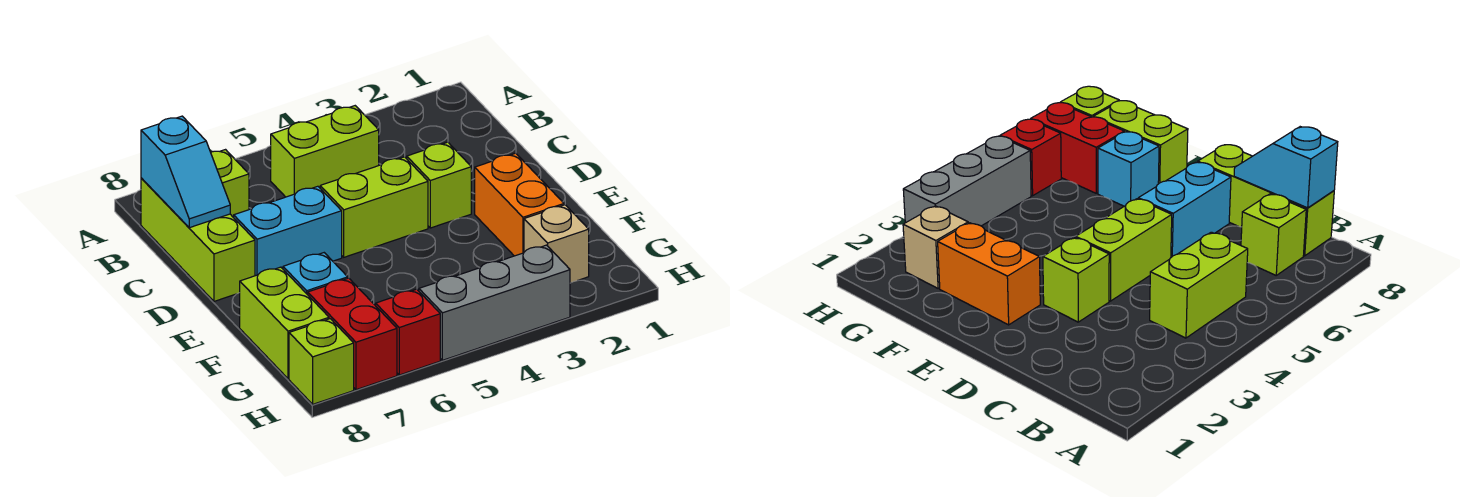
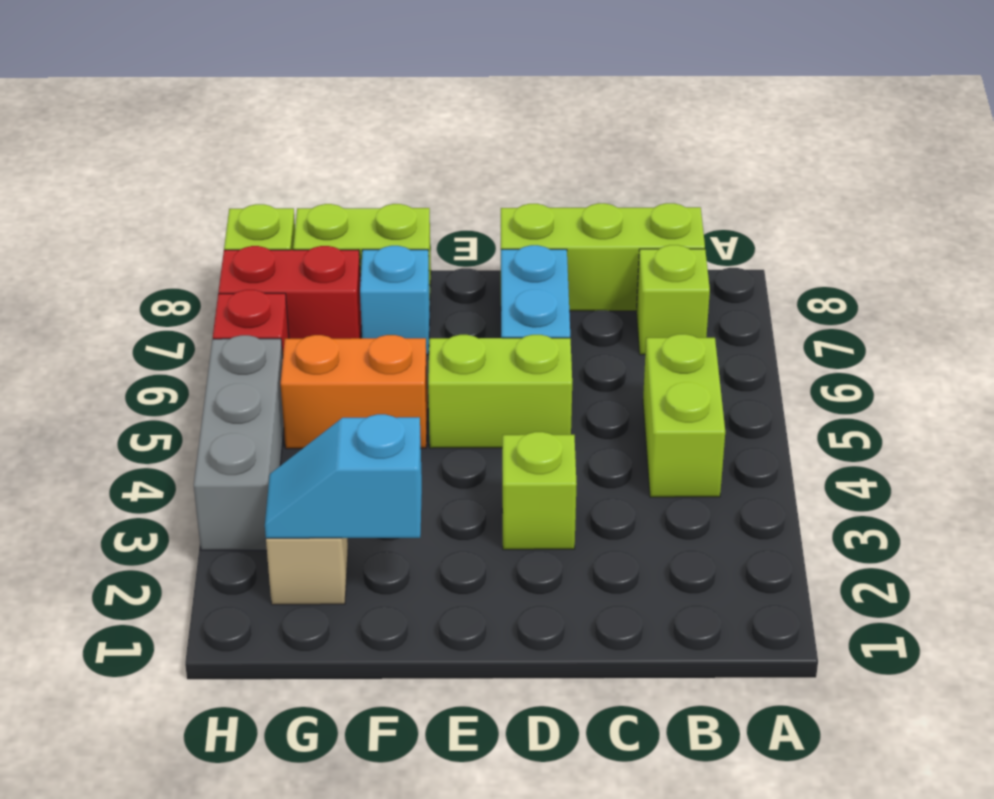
cyan slope B8:C8 level 2 top B -> cyan slope F2:G2 level 2 top F
lime brick D4:D5 level 1 -> lime brick D5:E5 level 1
orange brick E2:F2 level 1 -> orange brick F5:G5 level 1

